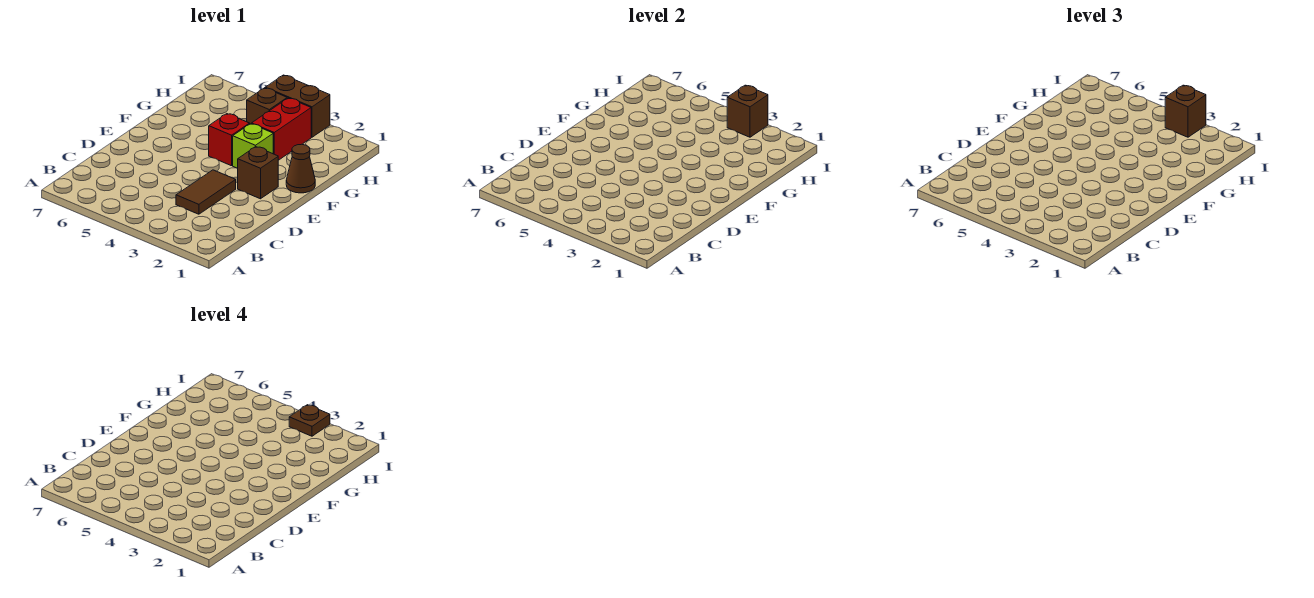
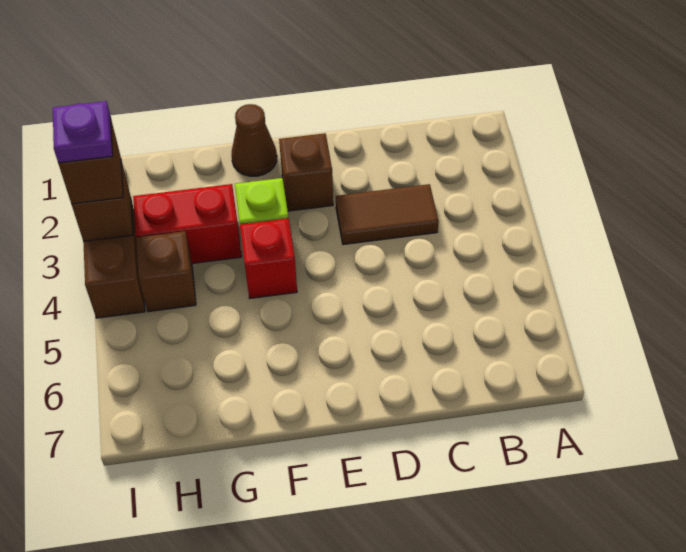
brown plate I3 level 4 -> purple plate I3 level 4

